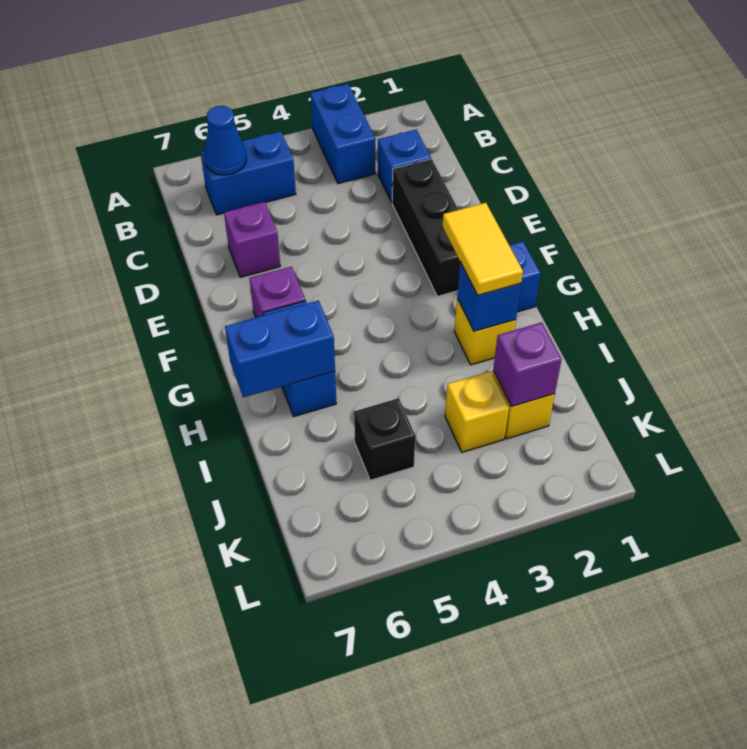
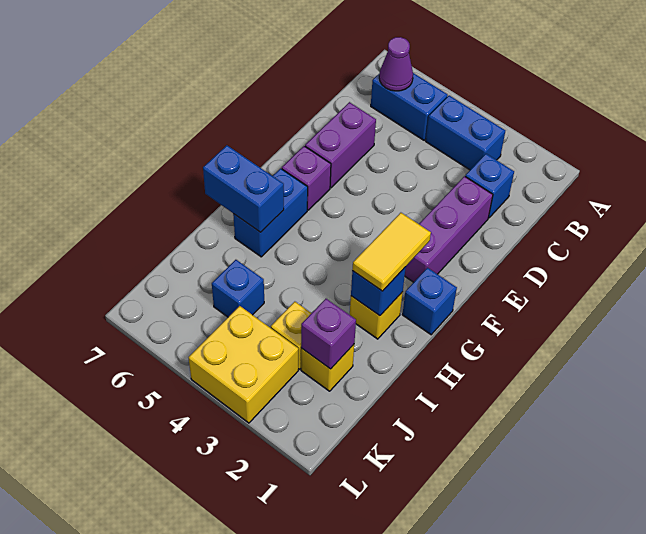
blue brick A3:B3 level 1 -> blue brick B3:B4 level 1
blue cone B6 level 2 -> purple cone B6 level 2
black brick D2:F2 level 1 -> purple brick D2:F2 level 1
purple brick D6 level 1 -> purple brick D6:E6 level 1
black brick J5 level 1 -> blue brick J5 level 1
none -> yellow brick K3:L4 level 1

